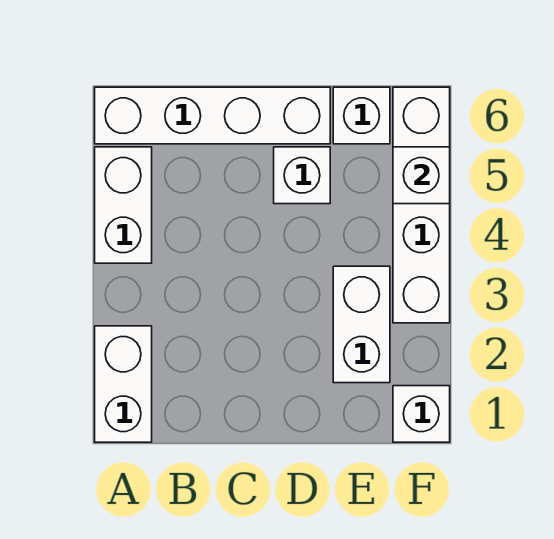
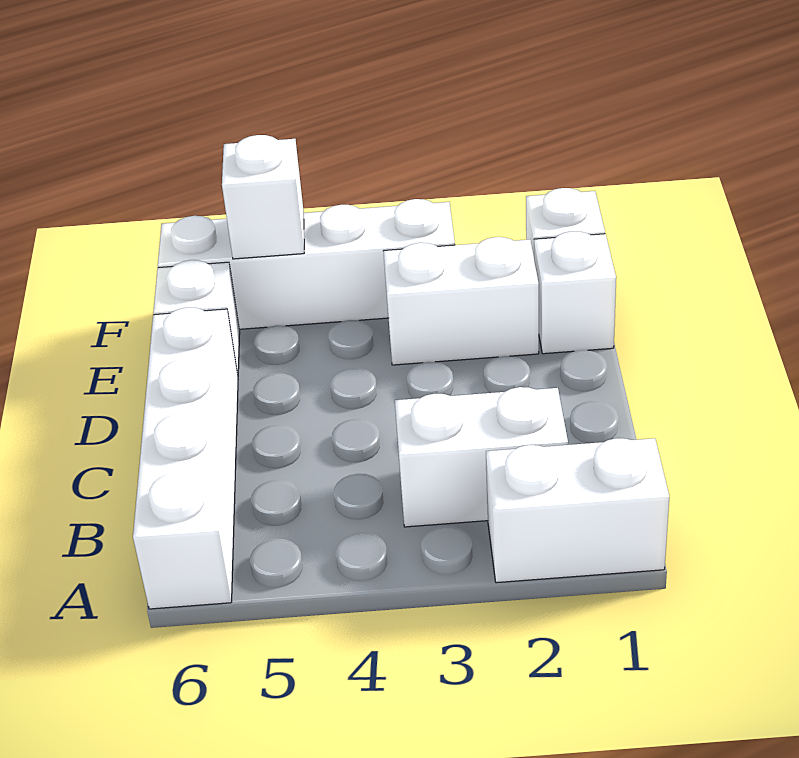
white brick A4:A5 level 1 -> white brick B2:B3 level 1
white brick D5 level 1 -> white brick E1 level 1

